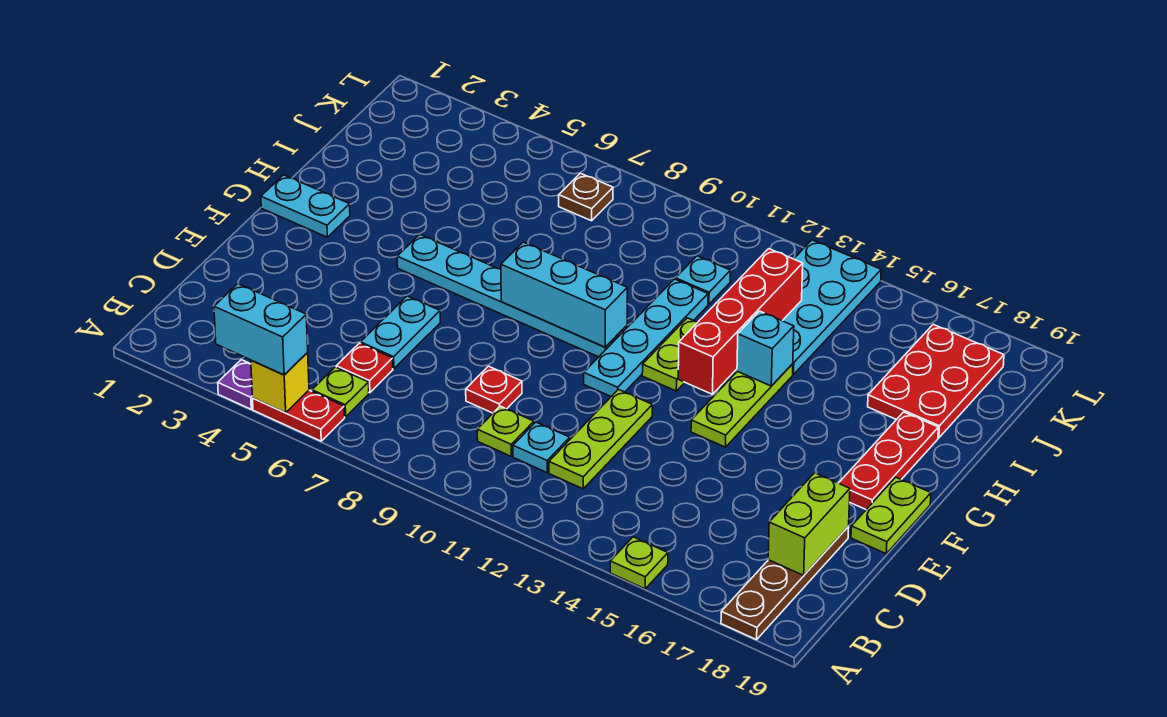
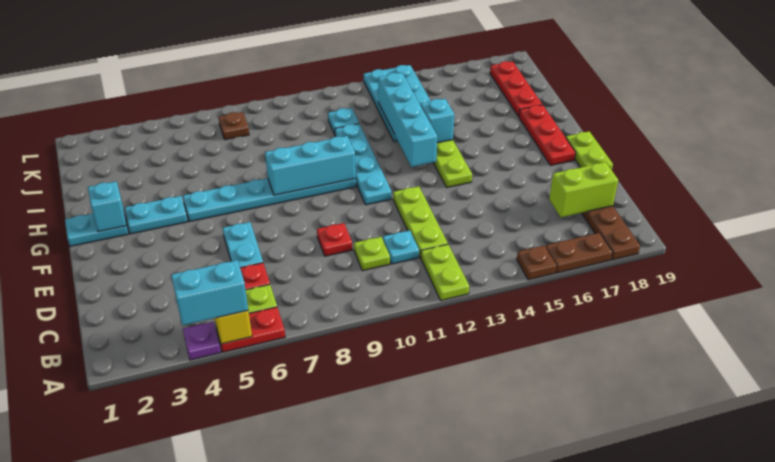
lime plate A15 level 1 -> brown plate A15 level 1
none -> brown plate A16:A17 level 1
lime brick C18:D18 level 2 -> lime brick C17:C18 level 2
none -> cyan brick G2 level 2
none -> cyan plate G3:G4 level 1
lime plate G12:H12 level 1 -> lime plate A12:B12 level 1
red brick G13:J13 level 2 -> cyan brick G13:J13 level 2
red plate I17:K18 level 1 -> red plate I18:K18 level 1

